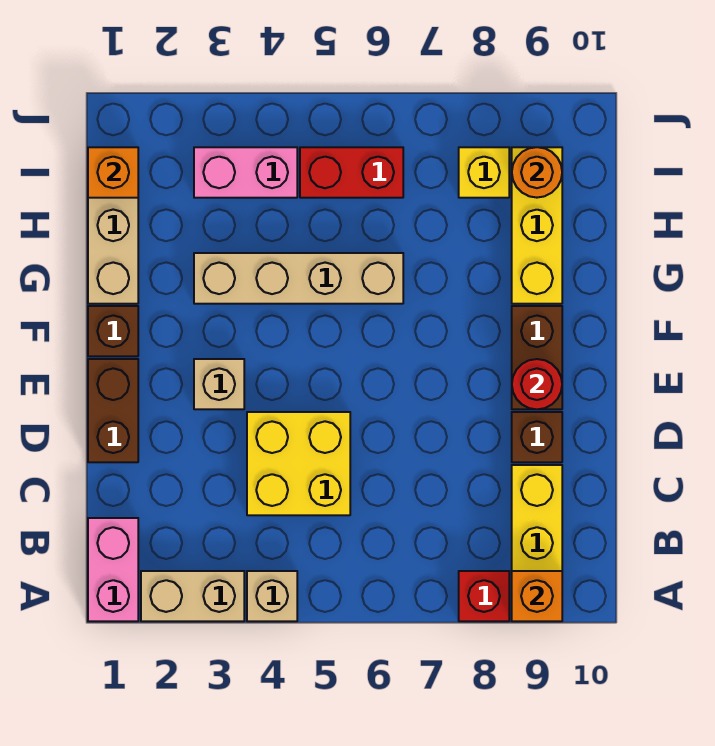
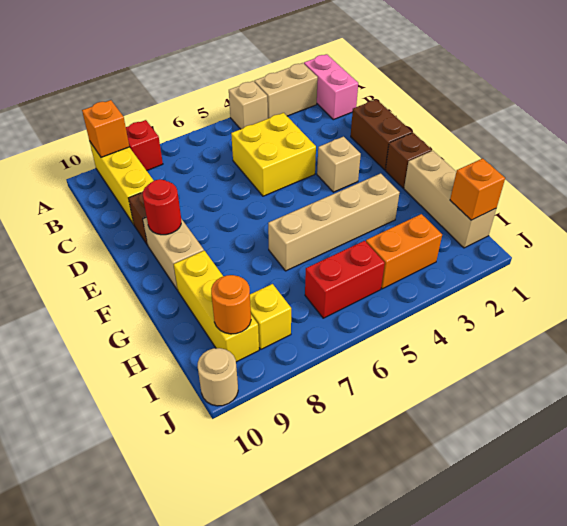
brown brick E9:F9 level 1 -> tan brick E9:F9 level 1
pink brick I3:I4 level 1 -> orange brick I3:I4 level 1
none -> tan round brick J10 level 1

